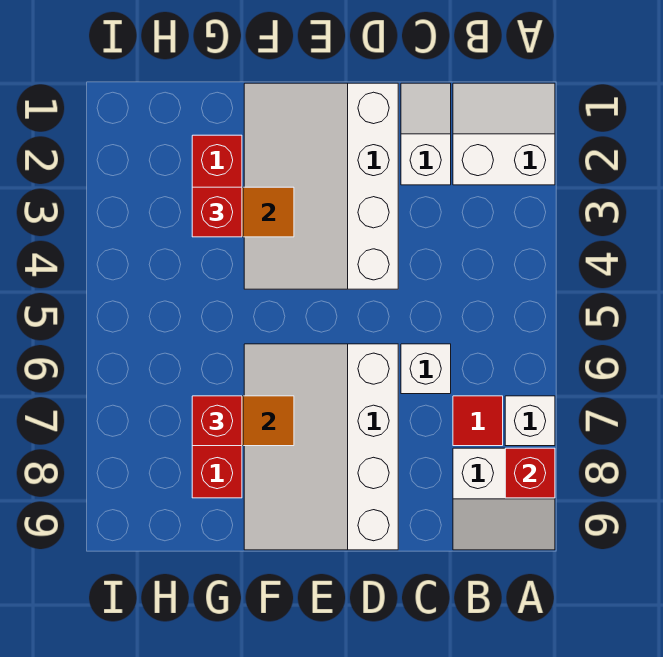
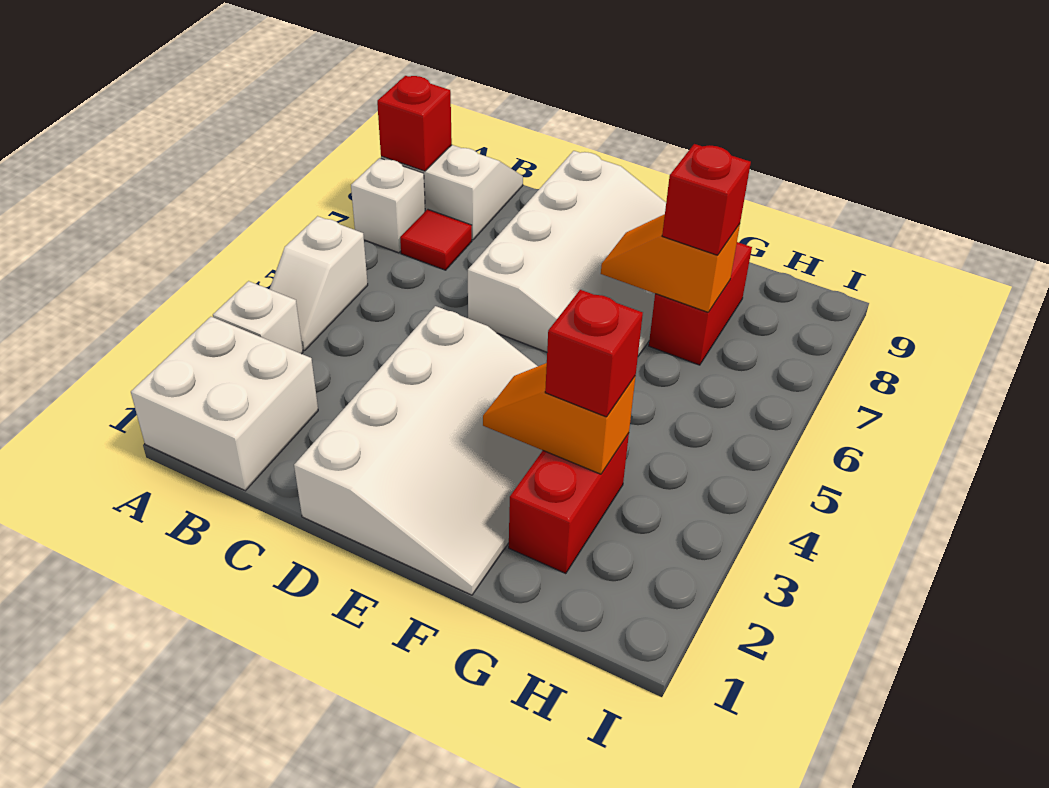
white slope A1:B2 level 1 top 2 -> white brick A1:B2 level 1
white slope C1:C2 level 1 top 2 -> white slope A4:A5 level 1 top 5
white brick C6 level 1 -> white brick A3 level 1

